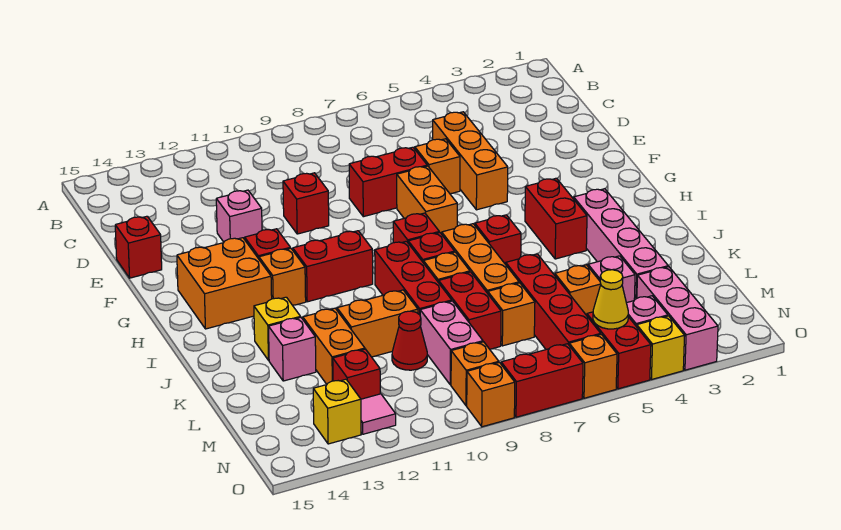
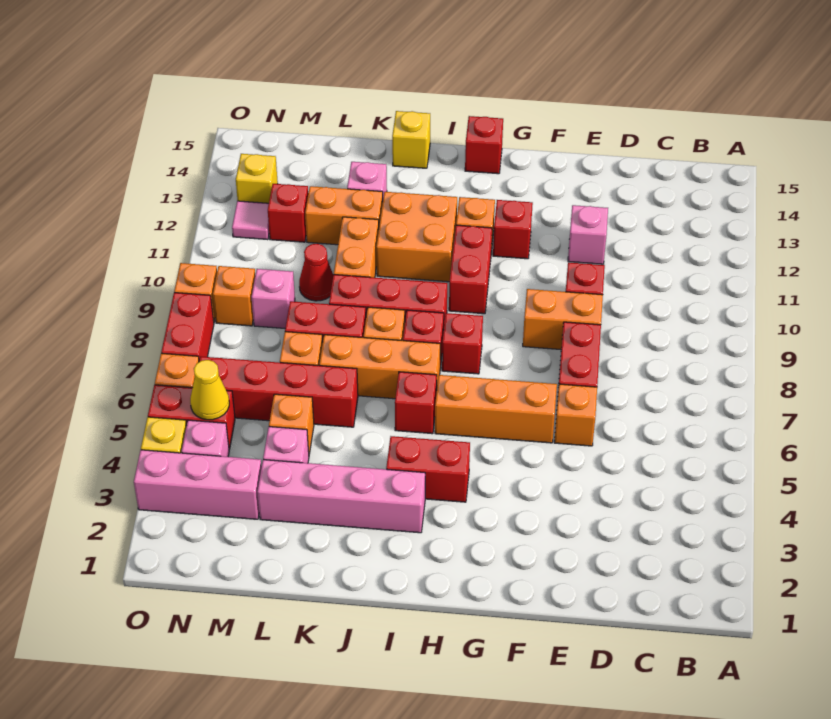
orange brick D5:F5 level 1 -> orange brick F6:H6 level 1
red brick E15 level 1 -> red brick H15 level 1
orange brick F7:G7 level 1 -> orange brick E9:F9 level 1
orange brick G13:H14 level 1 -> orange brick I11:J12 level 1
yellow brick J13 level 1 -> yellow brick J15 level 1
pink brick L9:M9 level 1 -> pink brick M9 level 1

